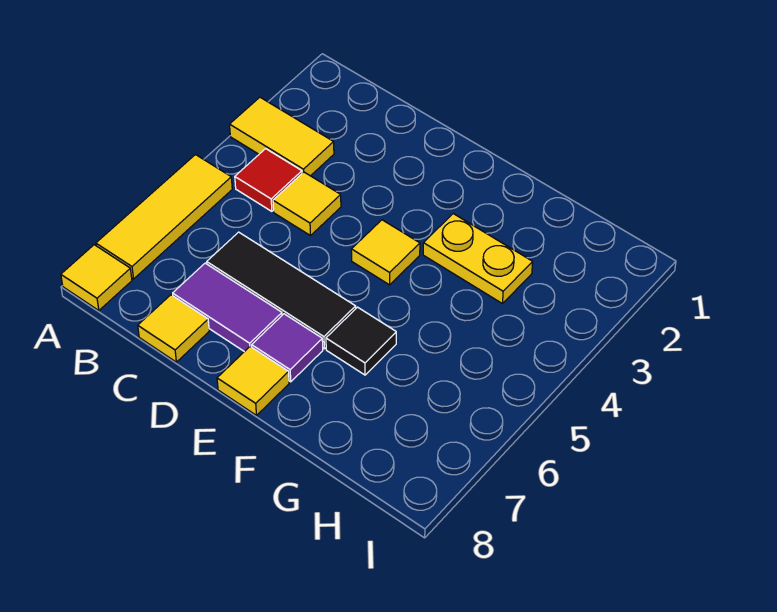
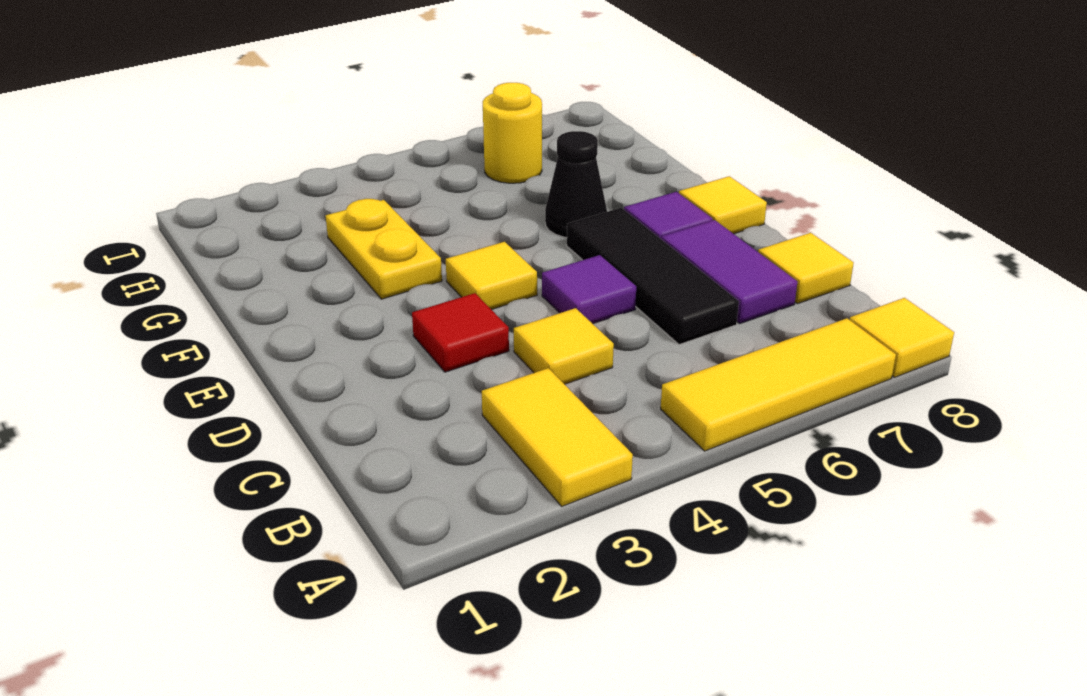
red tile B4 level 1 -> red tile D3 level 1
none -> purple tile D5 level 1
black tile F6 level 1 -> black cone F6 level 1
none -> yellow round brick H6 level 1

